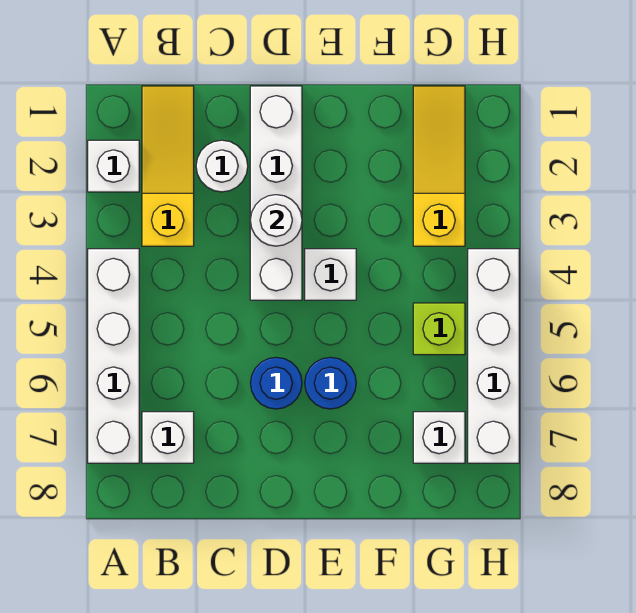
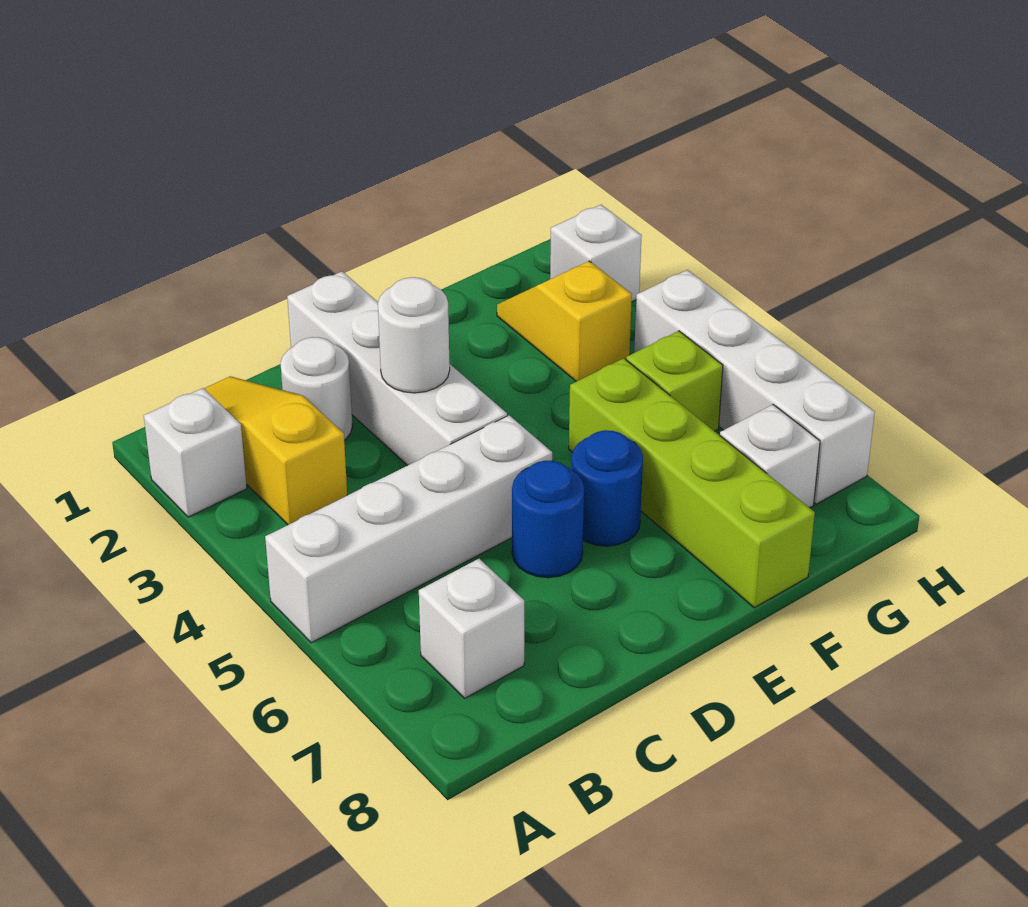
white brick A4:A7 level 1 -> white brick A5:D5 level 1
white brick E4 level 1 -> white brick H2 level 1
none -> lime brick F5:F8 level 1
yellow slope G1:G3 level 1 top 3 -> yellow slope G2:G3 level 1 top 3

